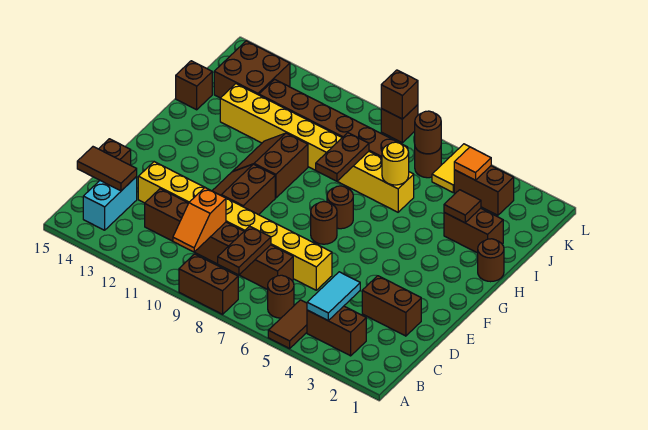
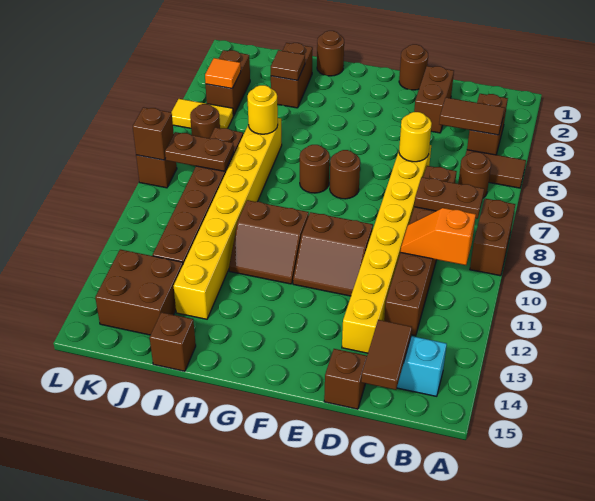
cyan tile B4:C4 level 2 -> brown tile B4:C4 level 2
orange slope B10:C10 level 2 top C -> orange slope B10:C10 level 2 top B
none -> yellow round brick D6 level 2
brown plate H8:I8 level 2 -> brown plate J8:K8 level 2
brown round brick K6 level 2 -> brown round brick E1 level 1

